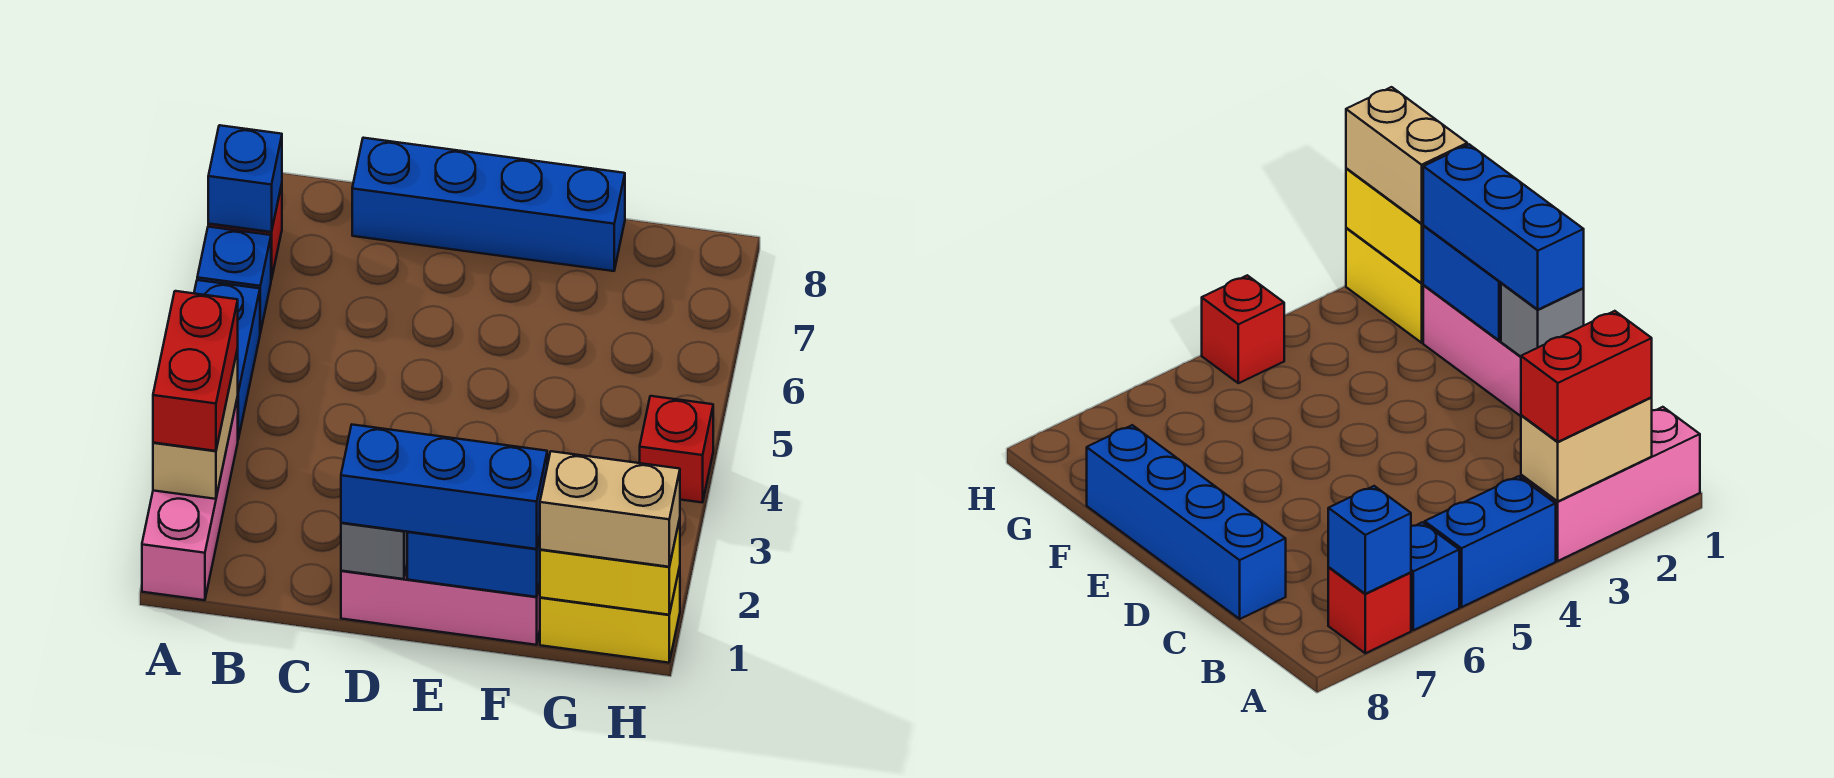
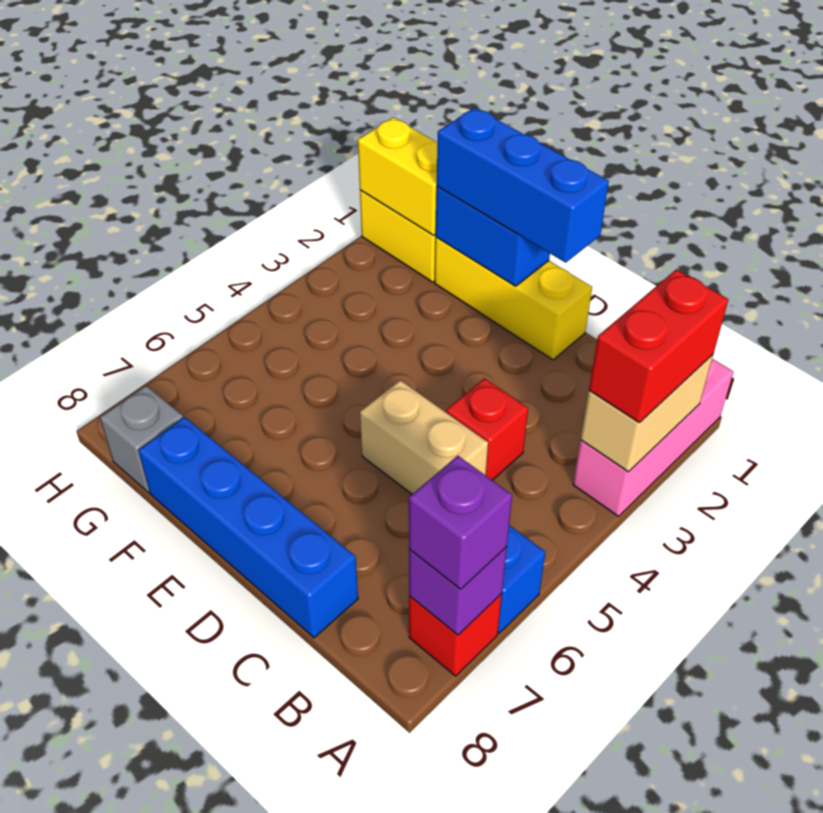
blue brick A4:A5 level 1 -> none
blue brick A7 level 2 -> purple brick A7 level 2
none -> purple brick A7 level 3
pink brick D1:F1 level 1 -> yellow brick D1:F1 level 1
grey brick D1 level 2 -> grey brick G8 level 1
tan brick G1:H1 level 3 -> tan brick C5:D5 level 1
red brick H4 level 1 -> red brick C4 level 1

